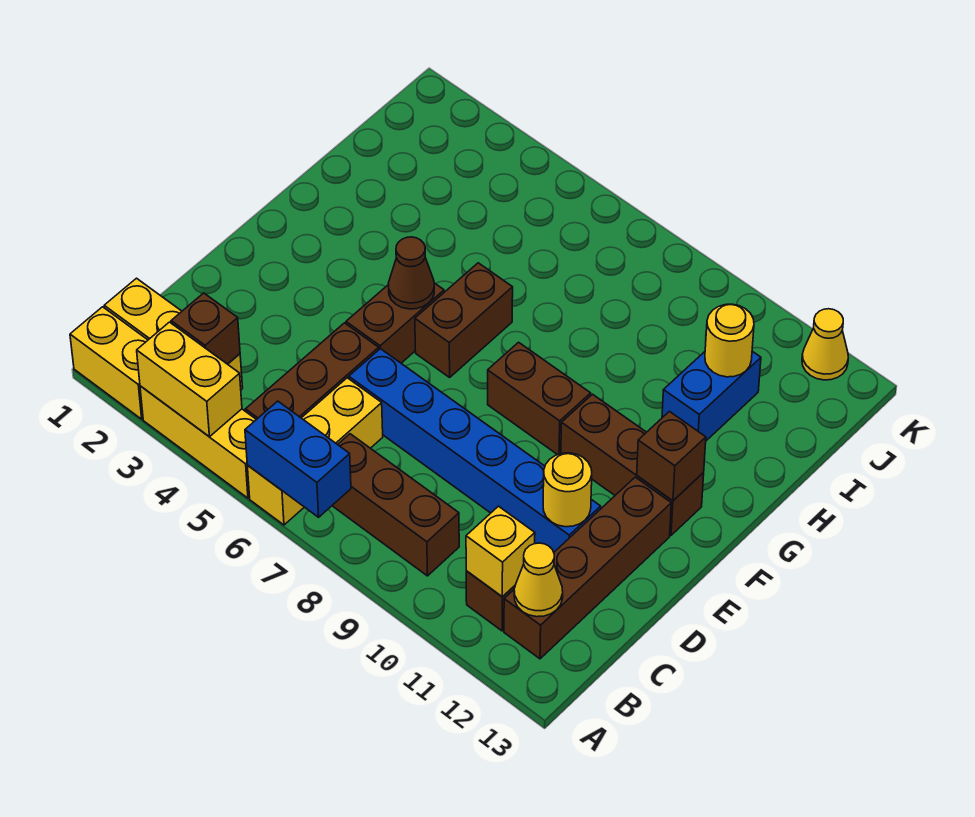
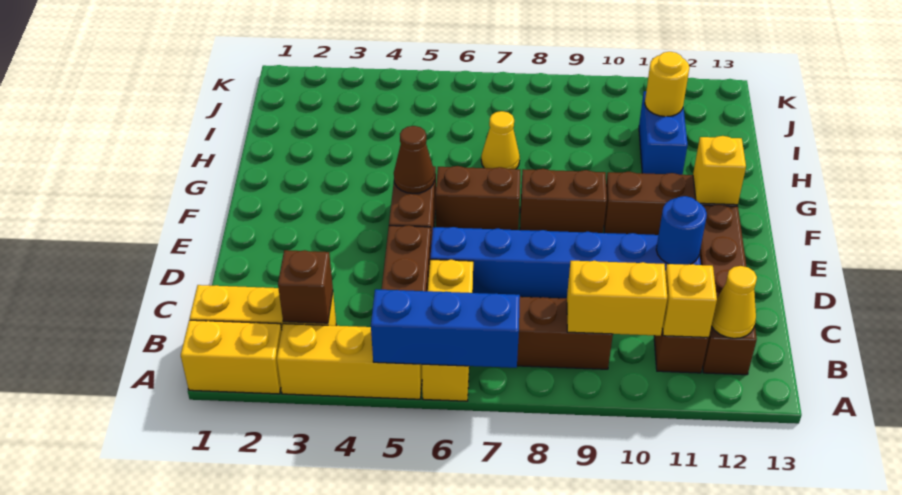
yellow brick A3:A4 level 2 -> yellow brick B9:B10 level 2
blue brick A6:A7 level 2 -> blue brick A5:A7 level 2
yellow round brick D11 level 2 -> blue round brick D11 level 2
brown brick F6:G6 level 1 -> brown brick F6:F7 level 1
brown brick F12 level 2 -> yellow brick F12 level 2
yellow cone K12 level 1 -> yellow cone H7 level 1

